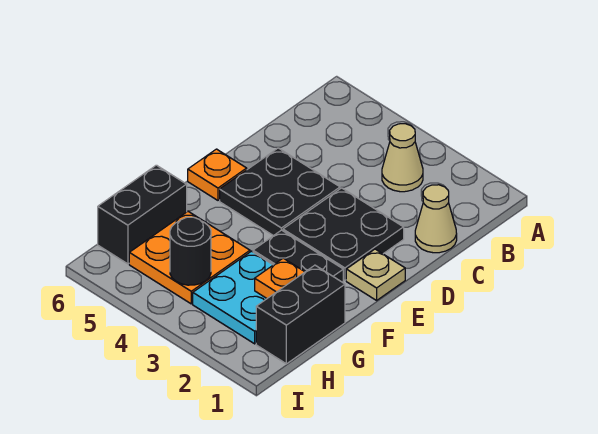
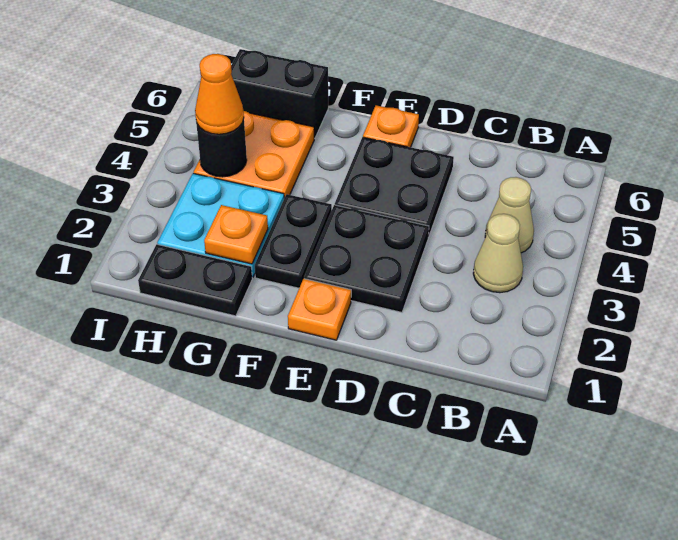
tan cone C1 level 1 -> tan cone B4 level 1
tan plate E1 level 1 -> orange plate E1 level 1
black brick G1:H1 level 1 -> black plate G1:H1 level 1
none -> orange cone H4 level 3

